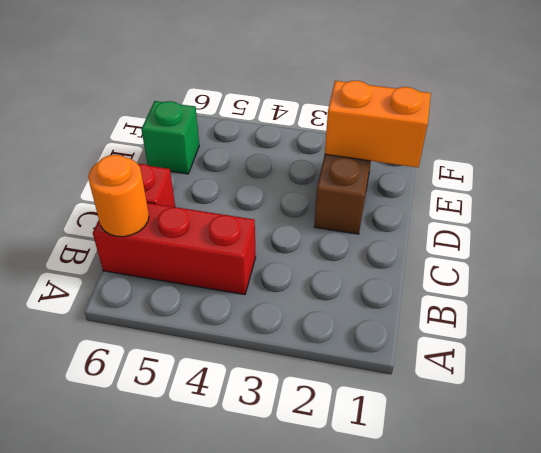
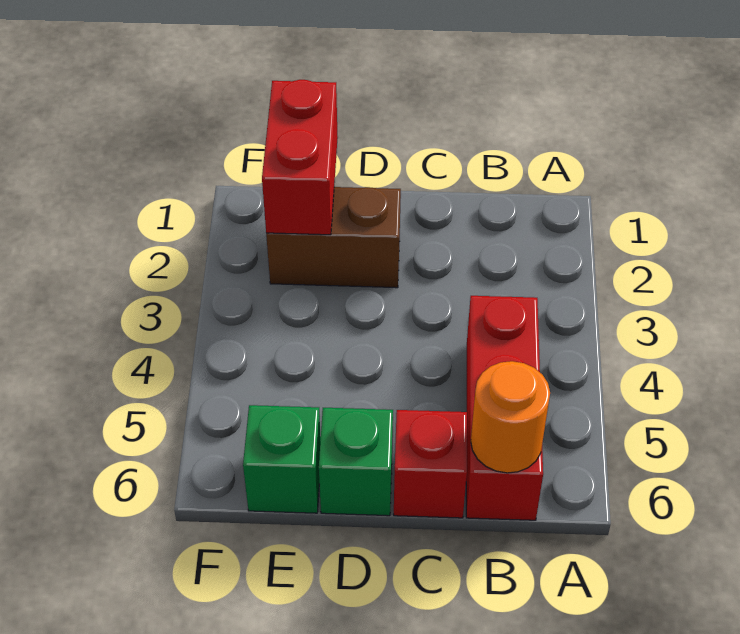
none -> green brick D6 level 1
orange brick E1:E2 level 2 -> red brick E1:E2 level 2

